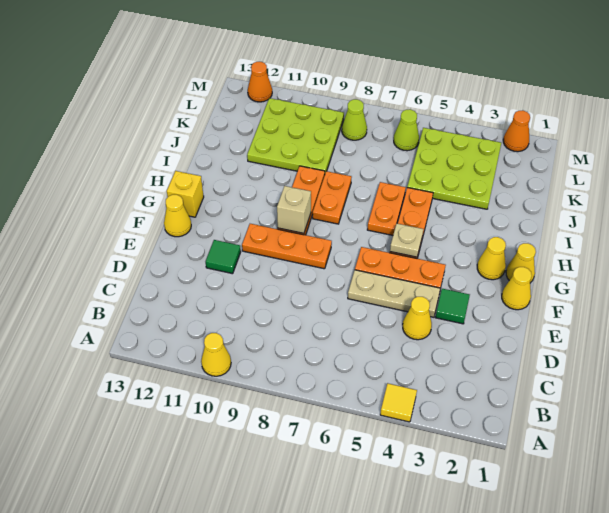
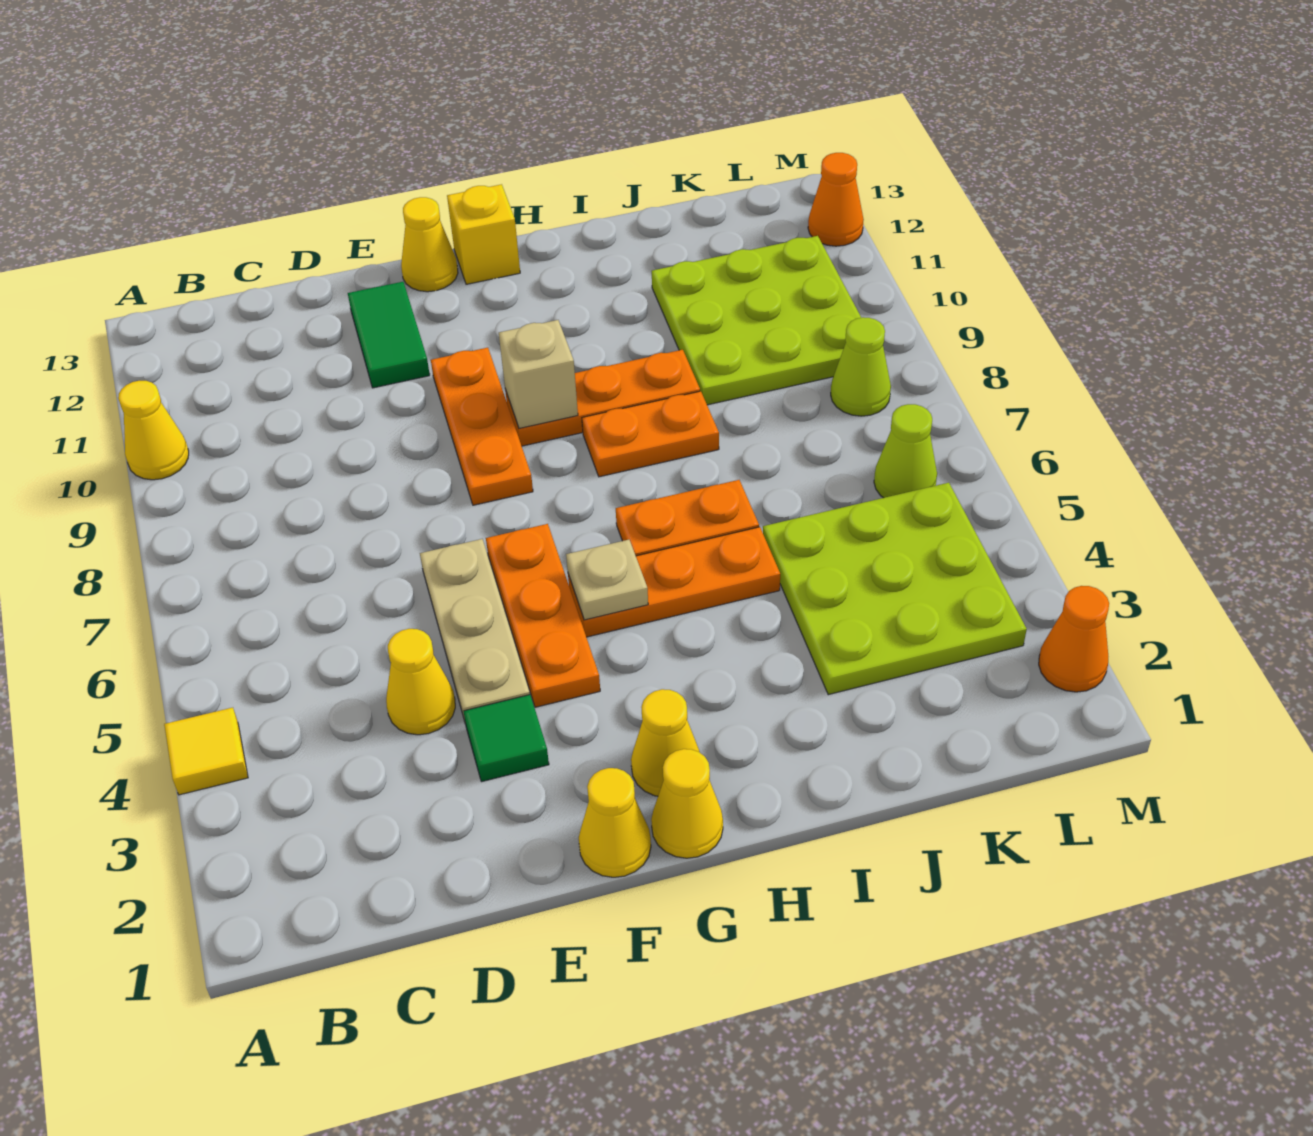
green tile E11 level 1 -> green tile E11:E12 level 1

